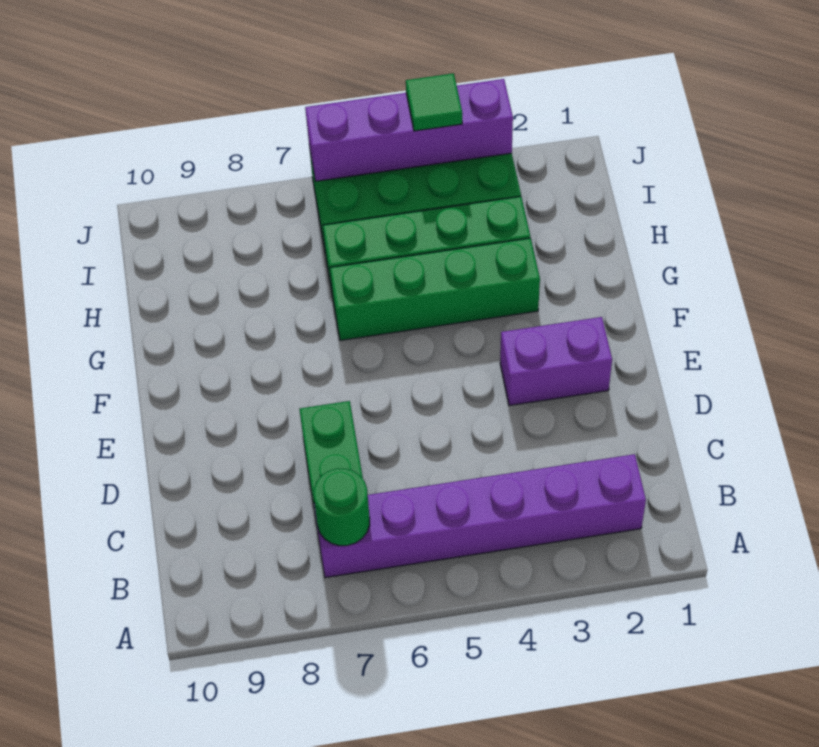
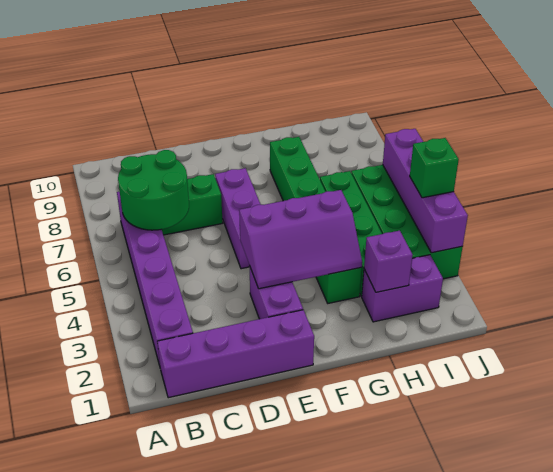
none -> purple brick B1:E1 level 1
green round brick B7 level 2 -> green round brick B6:C7 level 2
none -> purple slope E3:G4 level 2 top 4
none -> purple brick E5:E7 level 1
green brick G3:G6 level 1 -> green brick G3:G8 level 1
none -> purple brick H2:I2 level 1
none -> purple brick H2 level 2
green tile J4 level 3 -> green brick J4 level 3

